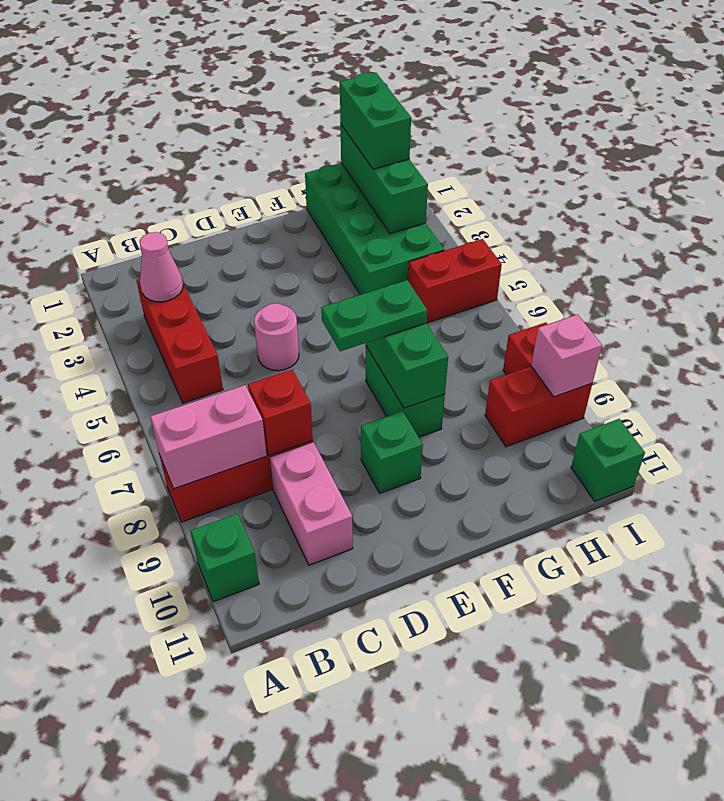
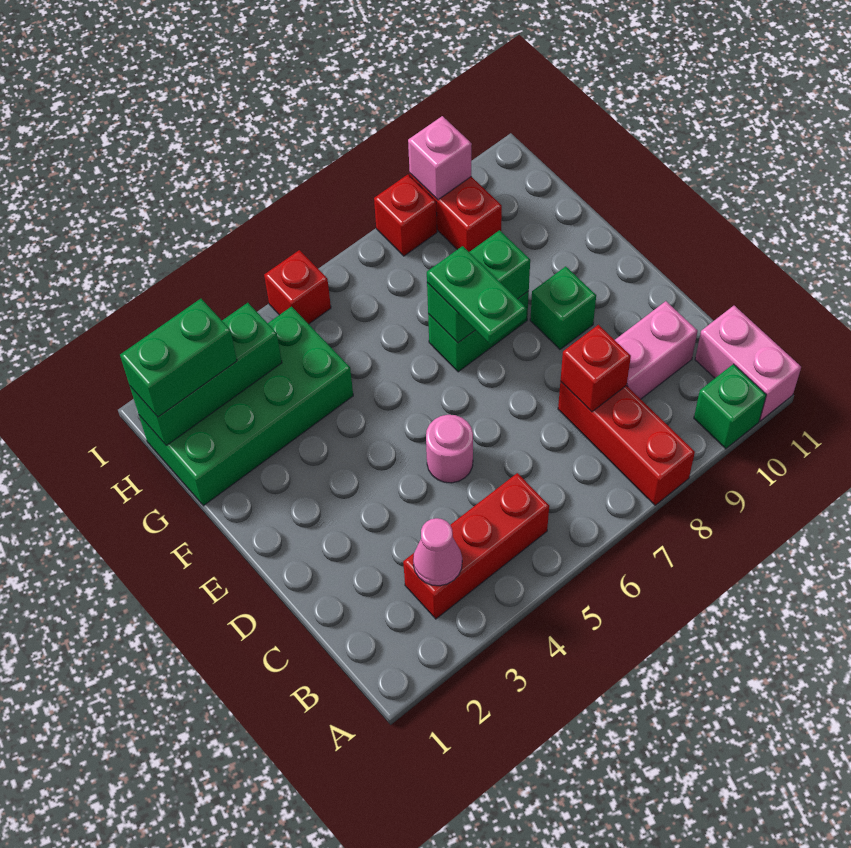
pink brick A8:B8 level 2 -> pink brick A11:B11 level 1
red brick H5:I5 level 1 -> red brick I5 level 1
green brick I11 level 1 -> none

